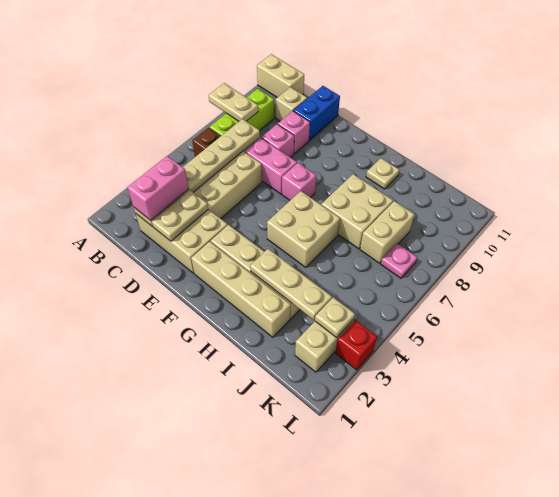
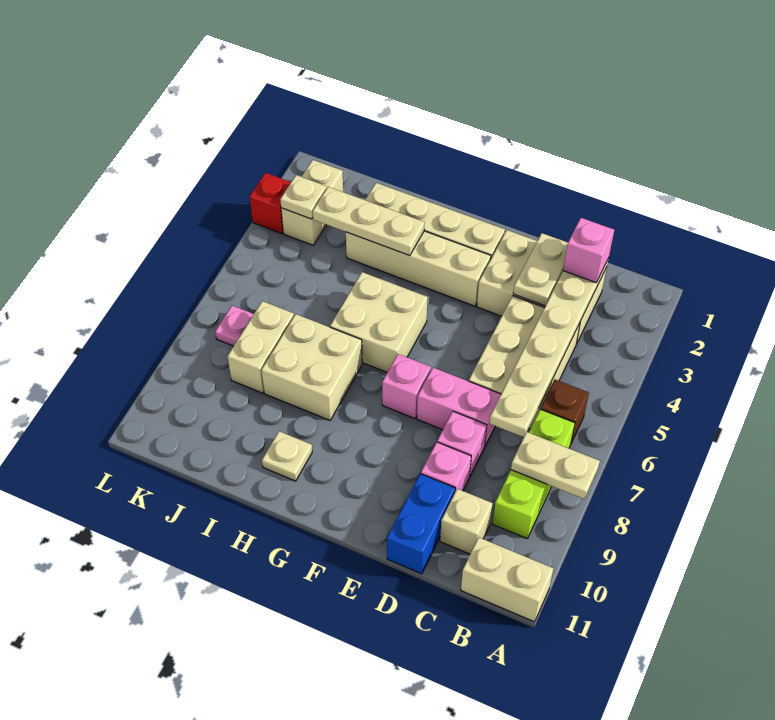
pink brick C2:C3 level 3 -> pink brick C2 level 3

